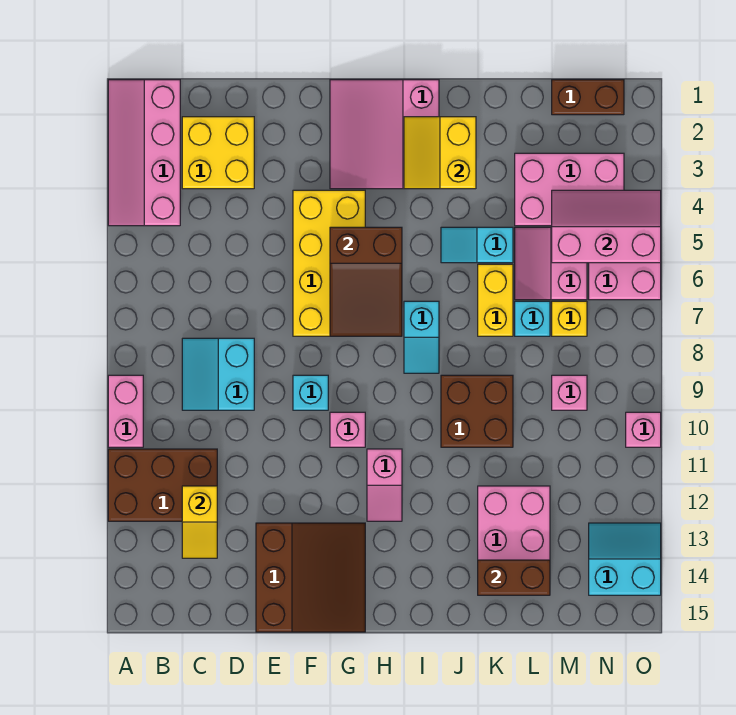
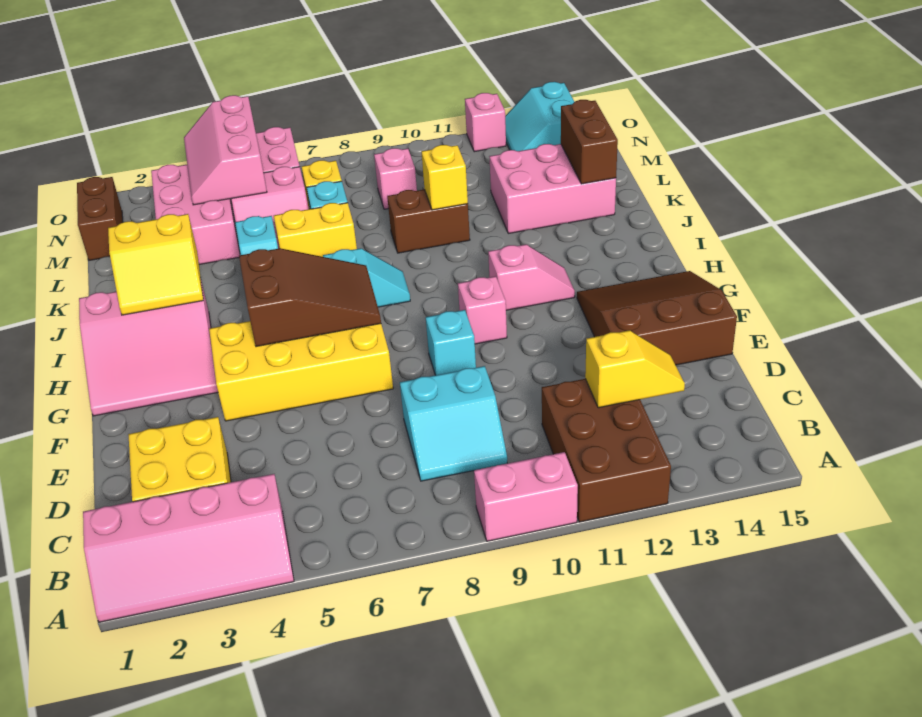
brown brick J9:K10 level 1 -> brown brick K9:K10 level 1
none -> yellow brick K10 level 2
pink brick O10 level 1 -> pink brick O12 level 1

